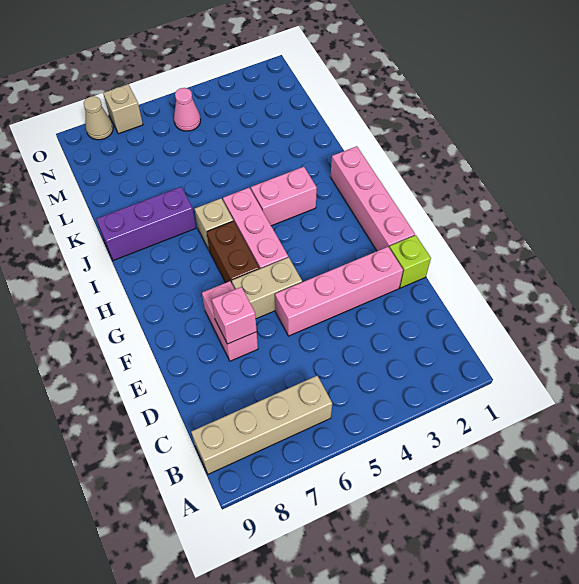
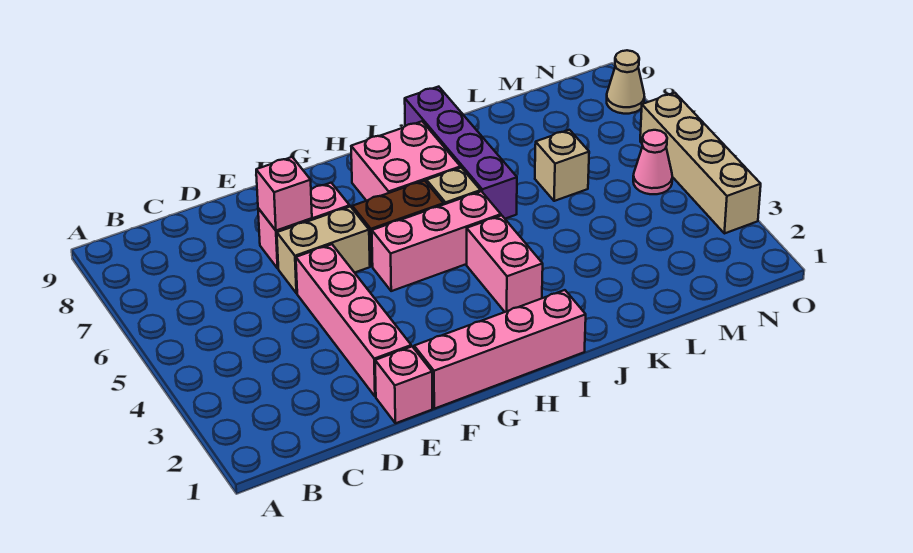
tan brick B6:B9 level 1 -> tan brick O3:O6 level 1
lime brick E1 level 1 -> pink brick E1 level 1
tan brick F5:F6 level 1 -> tan brick E6:F6 level 1
none -> pink brick H7:I8 level 1
purple brick J7:J9 level 1 -> purple brick J6:J9 level 1
tan brick O7 level 1 -> tan brick L6 level 1

